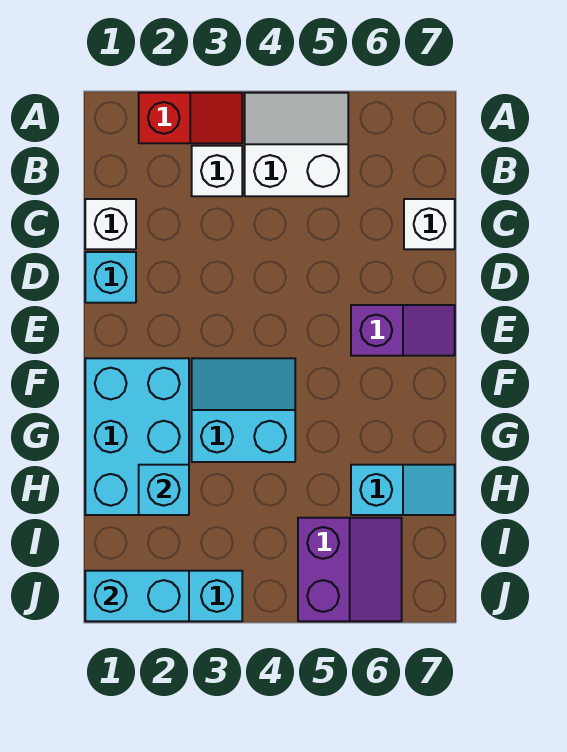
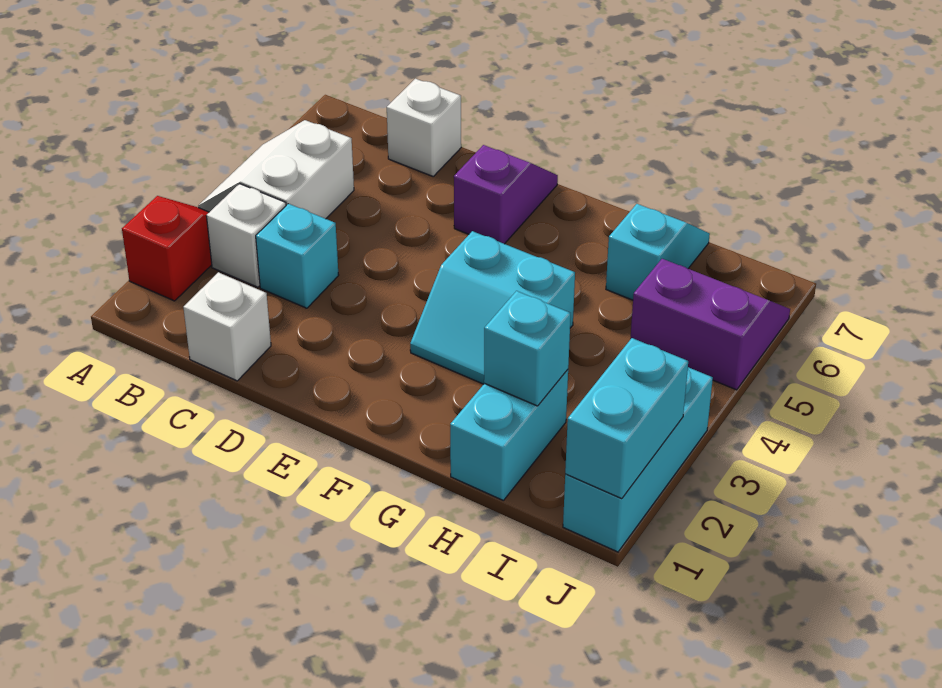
cyan brick D1 level 1 -> cyan brick C3 level 1
cyan brick F1:H2 level 1 -> cyan brick H1:H2 level 1
cyan slope F3:G4 level 1 top G -> cyan slope F3:G4 level 1 top 4

